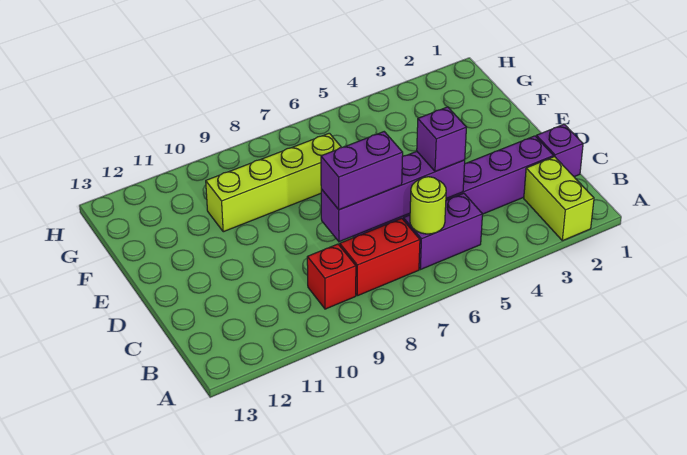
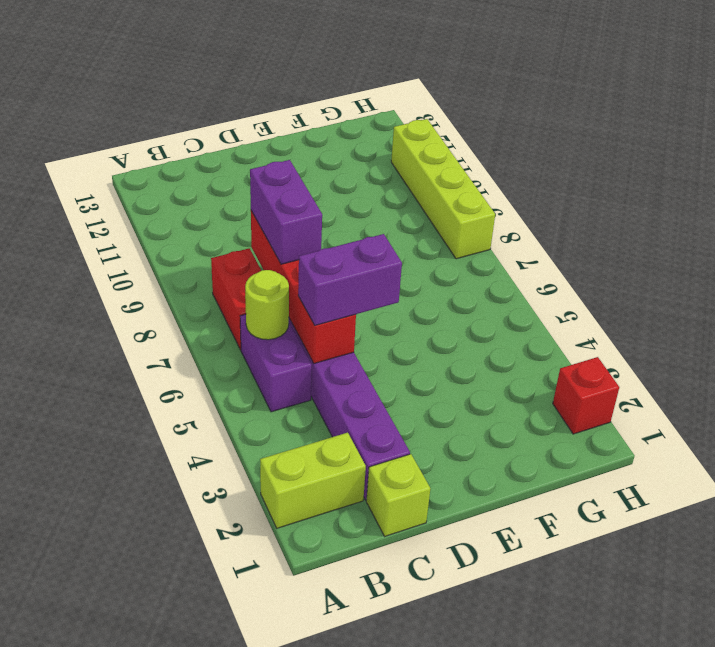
red brick B9 level 1 -> red brick H2 level 1
purple brick C1 level 1 -> lime brick C1 level 1
purple brick C5:C8 level 2 -> red brick C5:C8 level 2
purple brick C5 level 3 -> purple brick C5:D5 level 3
lime brick F7:F10 level 1 -> lime brick H8:H11 level 1

